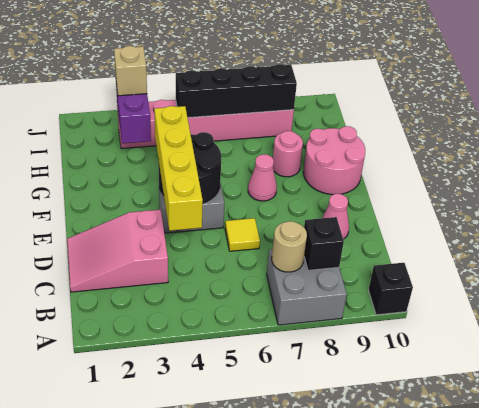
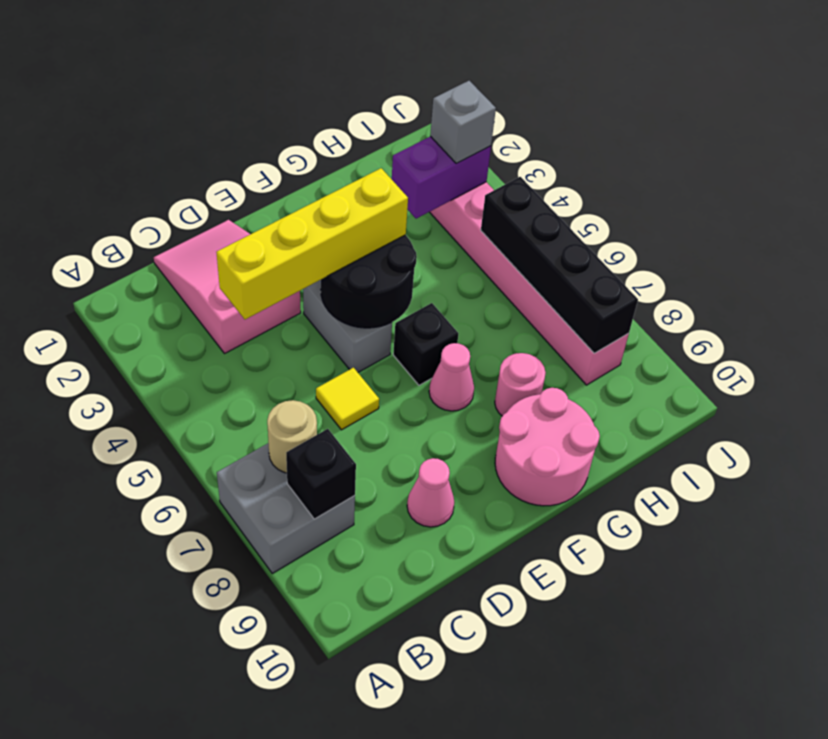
black brick A10 level 1 -> black brick F6 level 1
tan brick I3 level 3 -> grey brick I3 level 3

